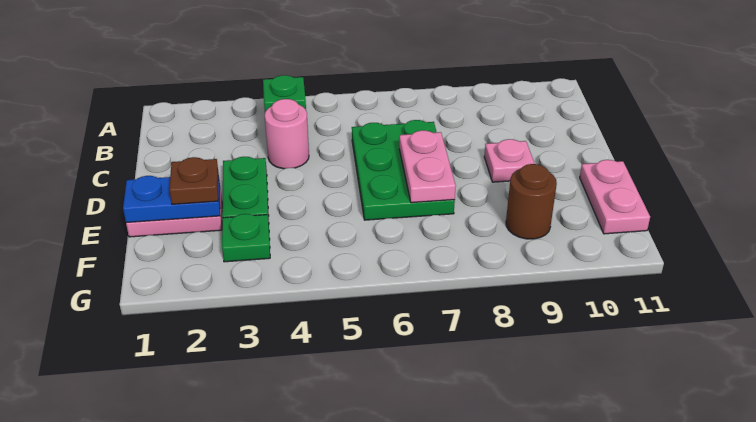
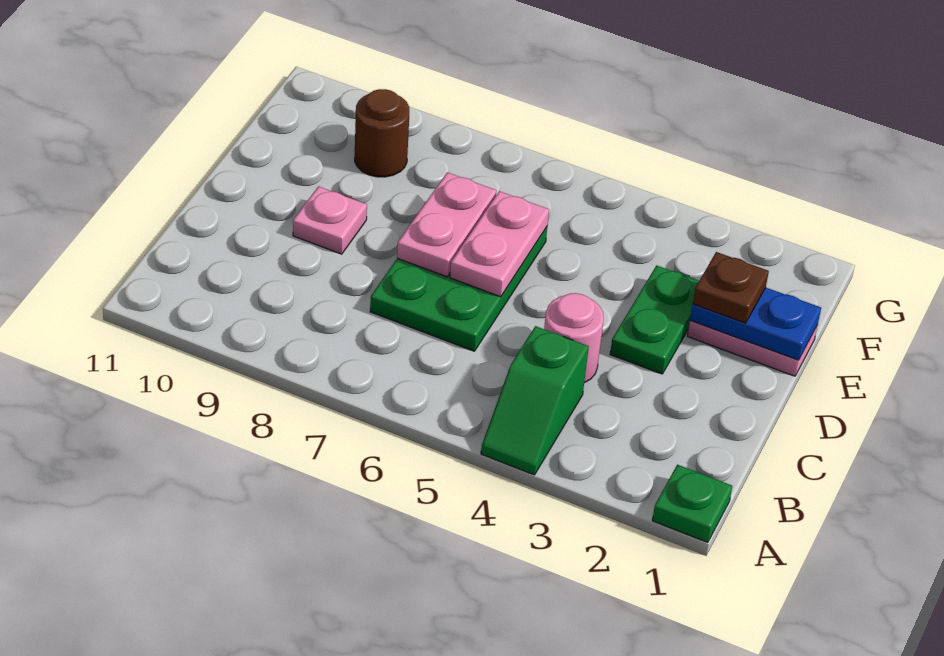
pink plate E11:F11 level 1 -> pink plate D6:E6 level 2
green plate F3 level 1 -> green plate A1 level 1

